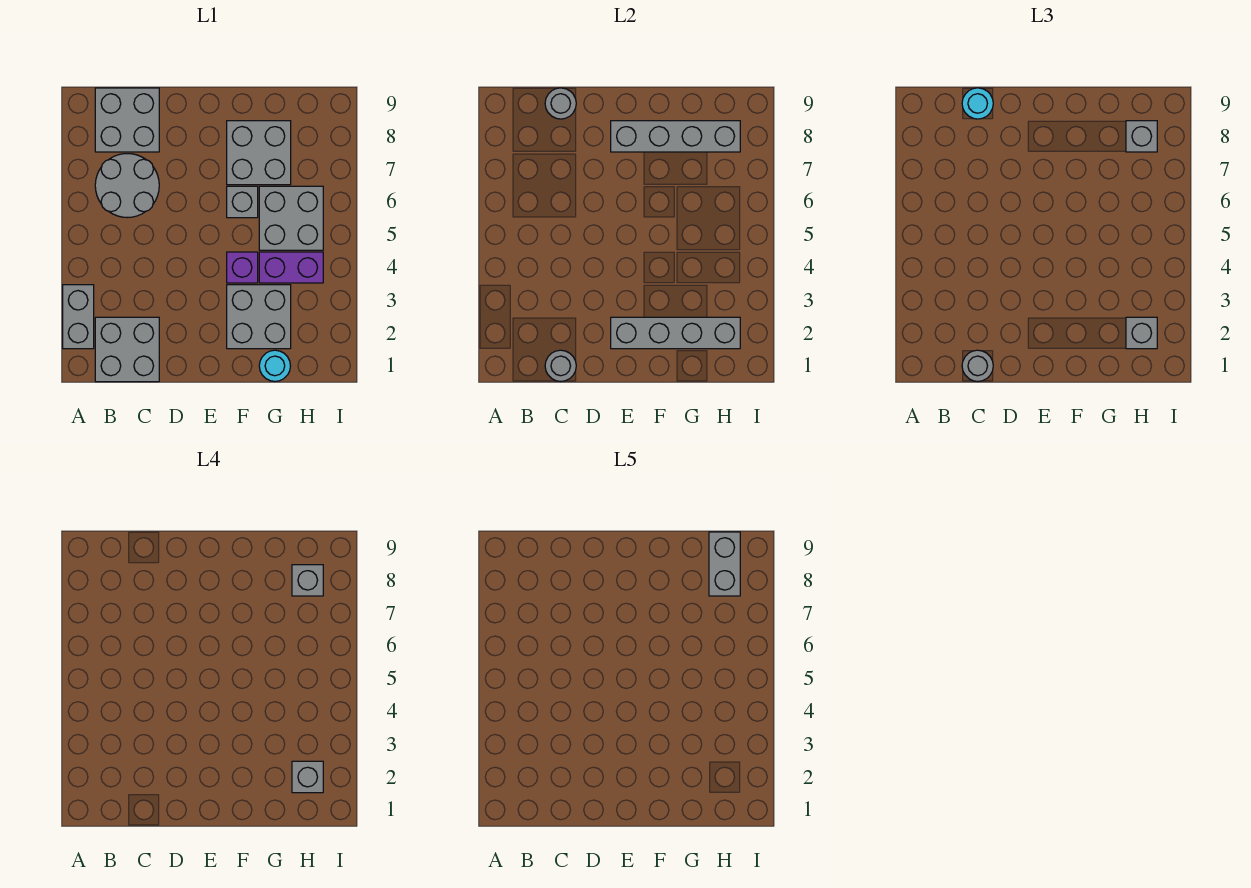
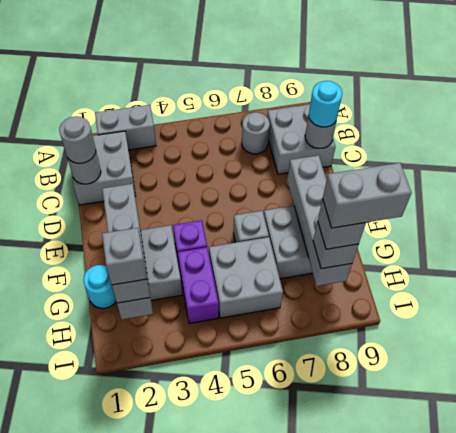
grey round brick B6:C7 level 1 -> grey round brick B7 level 1

